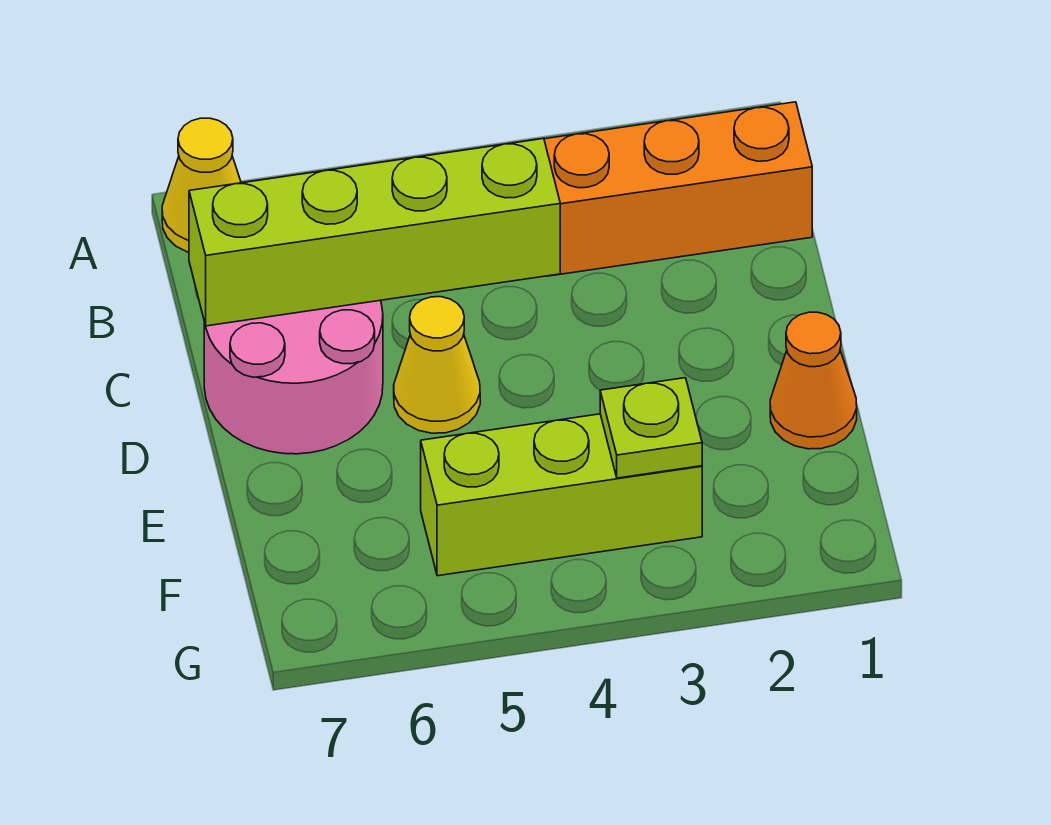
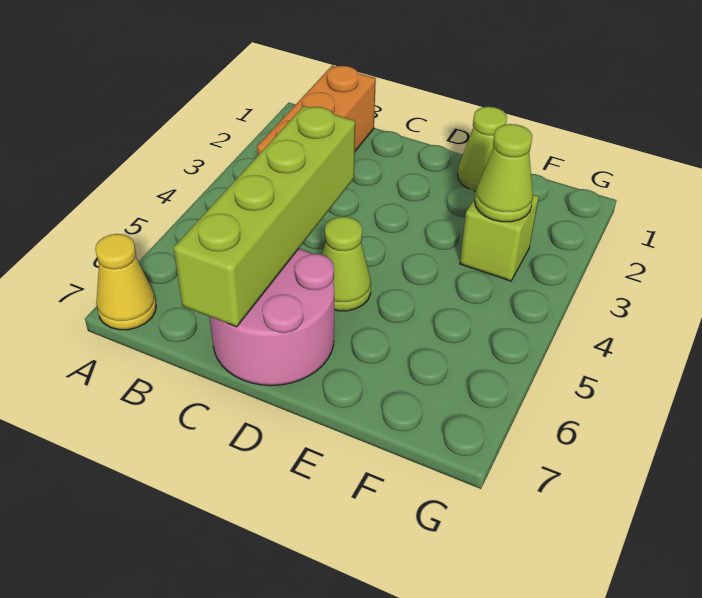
yellow cone D5 level 1 -> lime cone D5 level 1
orange cone E1 level 1 -> lime cone E1 level 1
lime brick F3:F5 level 1 -> lime brick F3 level 1
lime plate F3 level 2 -> lime cone F3 level 2

